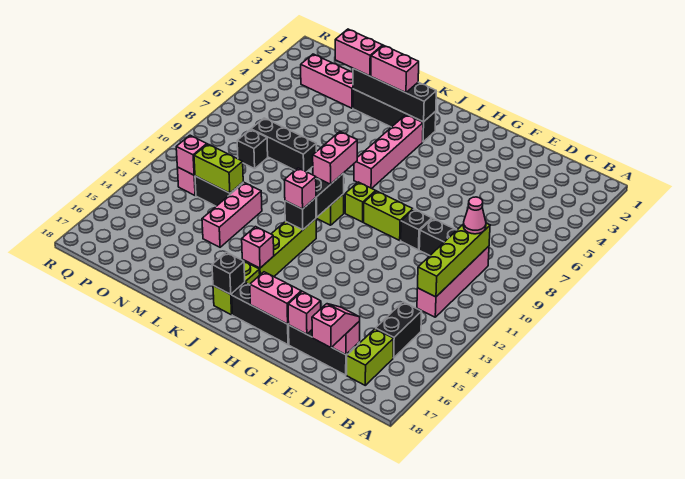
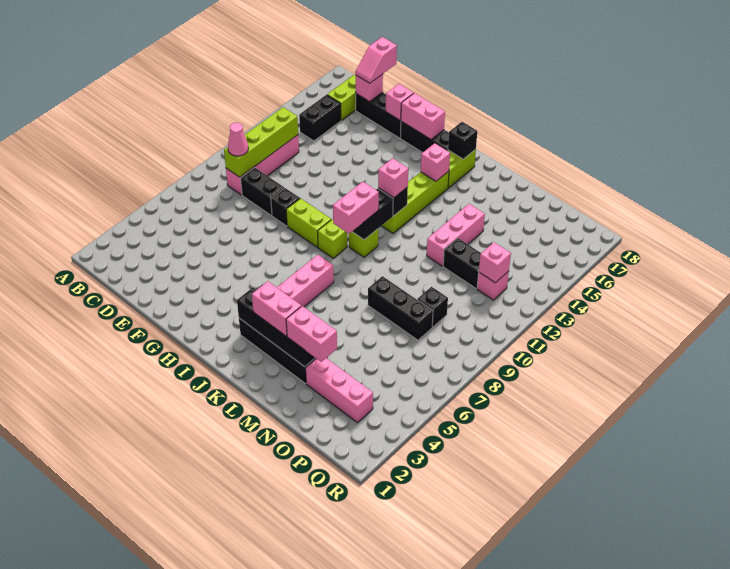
lime brick N12:O12 level 2 -> none

